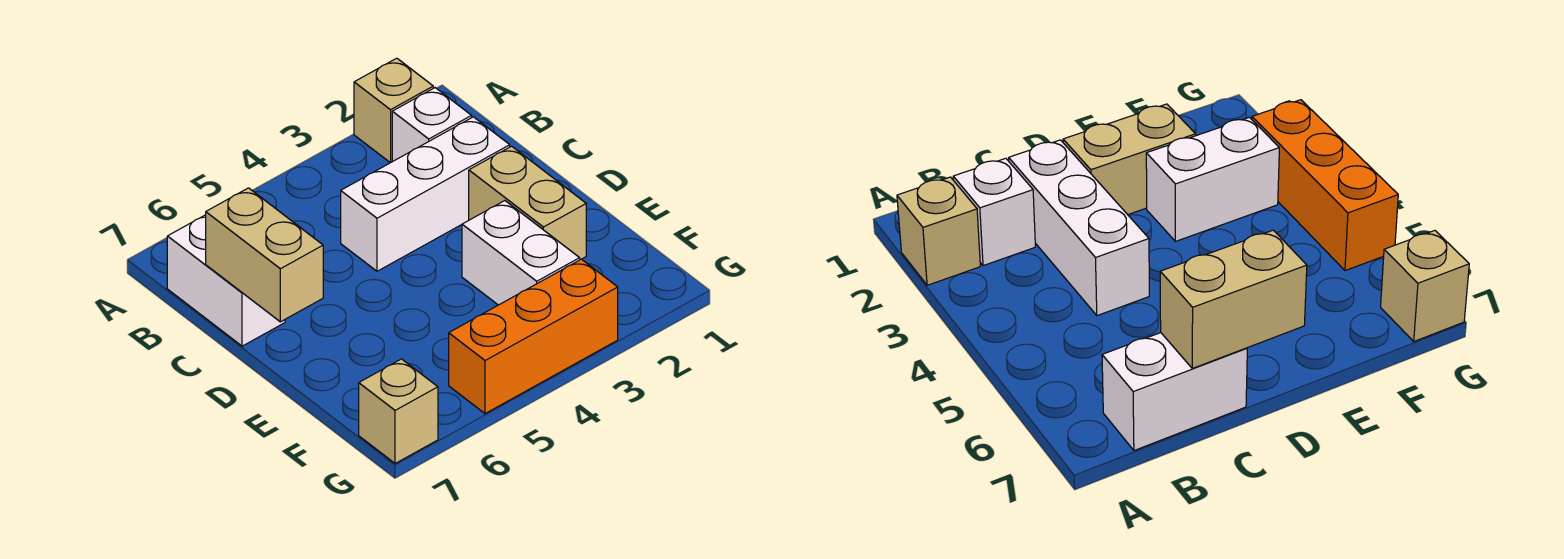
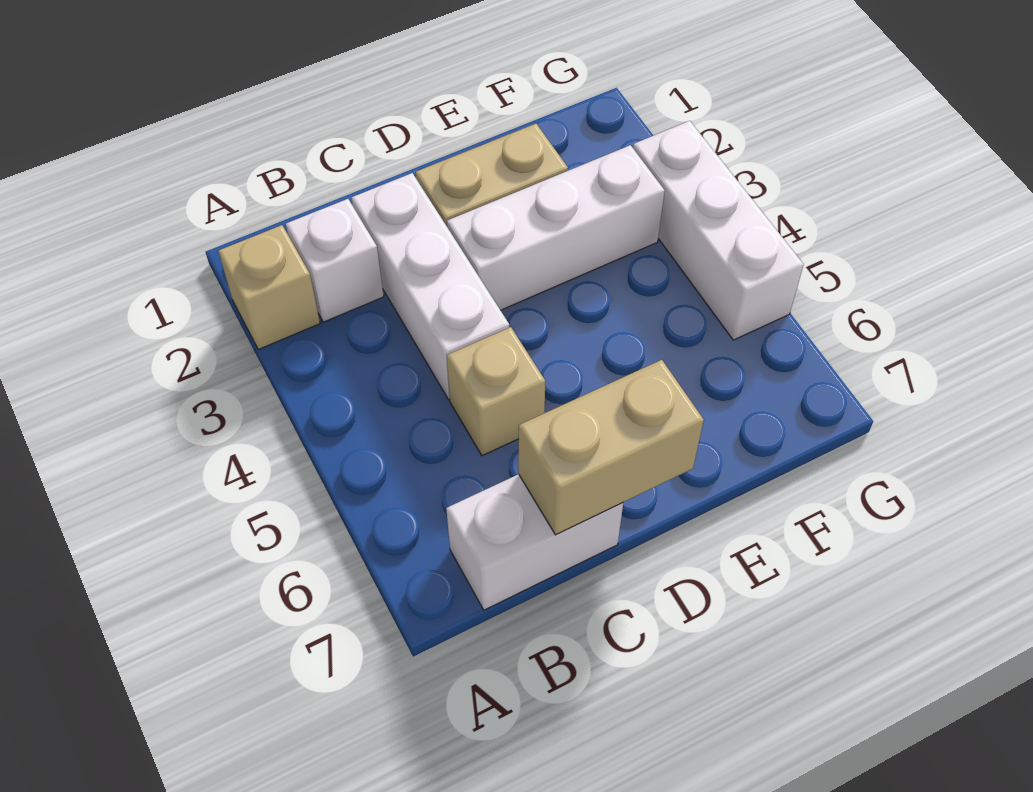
white brick E3:F3 level 1 -> white brick D3:F3 level 1
orange brick G3:G5 level 1 -> white brick G3:G5 level 1
tan brick G7 level 1 -> tan brick C5 level 1

